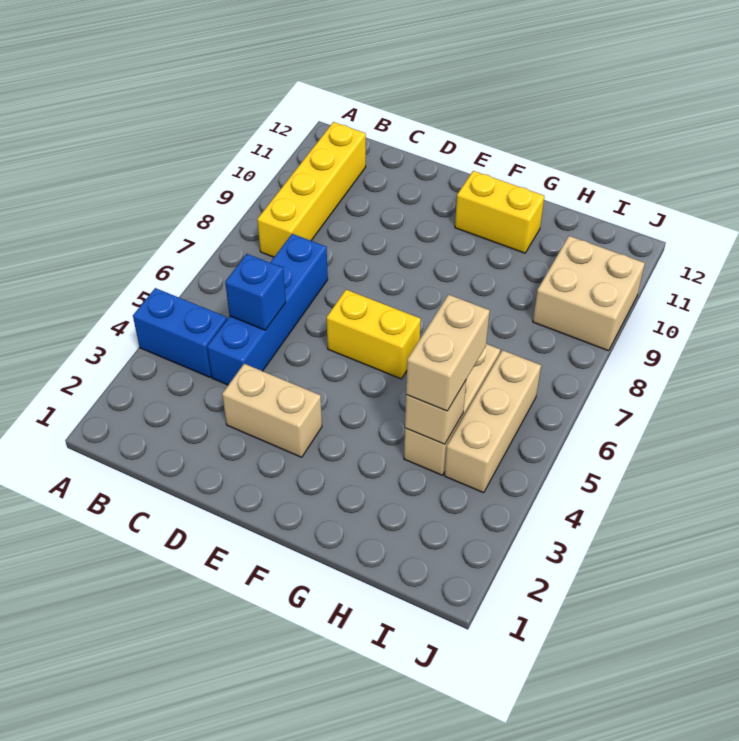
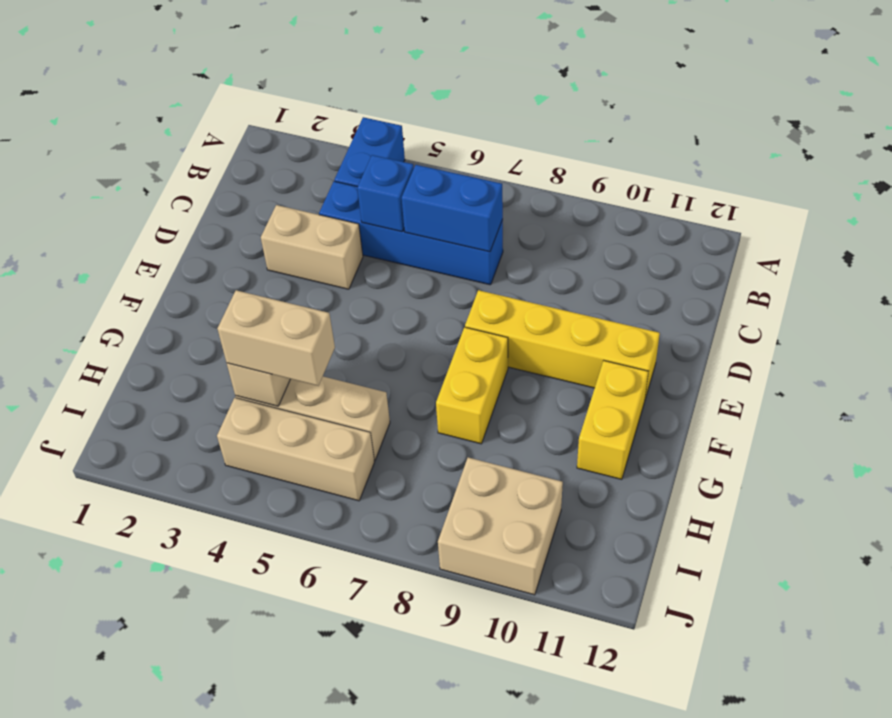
yellow brick B8:B11 level 1 -> yellow brick E8:E11 level 1
none -> blue brick C6:C7 level 2
tan brick D3:E3 level 1 -> tan brick D3:D4 level 1
yellow brick E6:F6 level 1 -> yellow brick F8:G8 level 1

